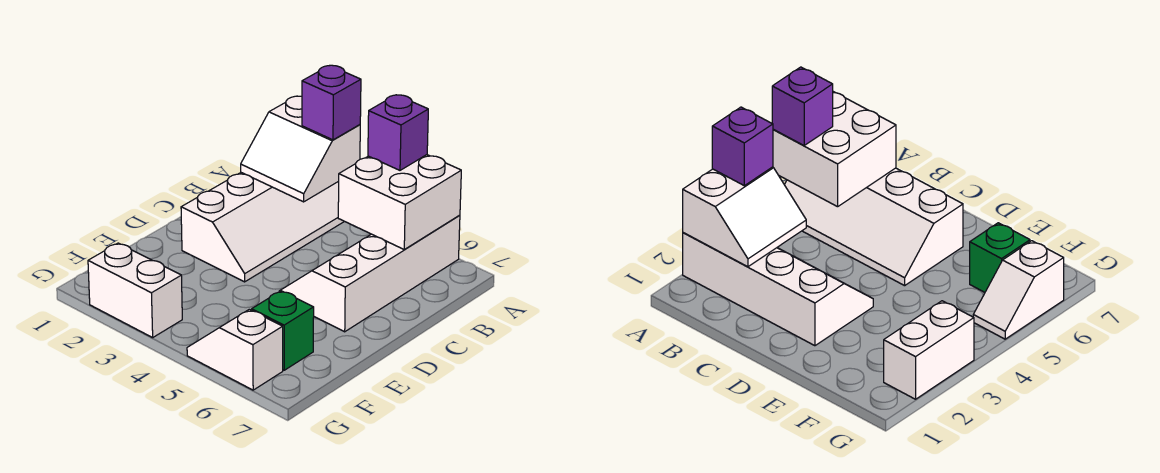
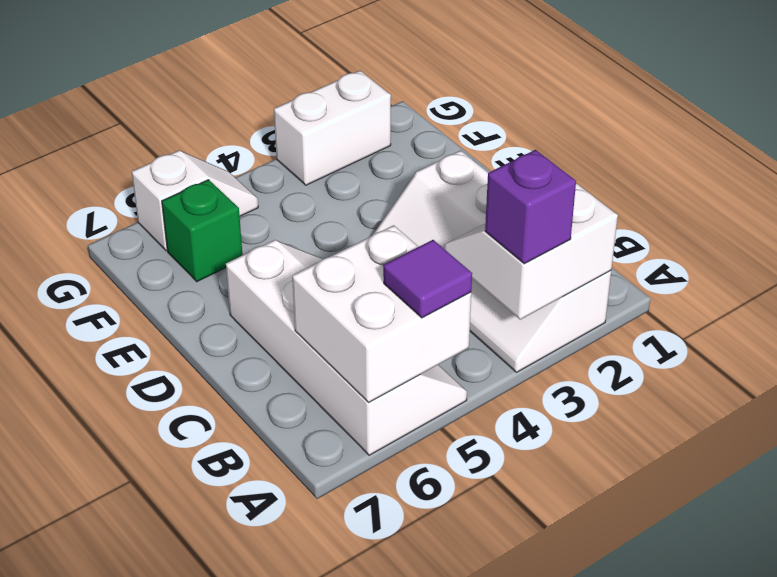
purple brick A5 level 3 -> purple tile A5 level 3

